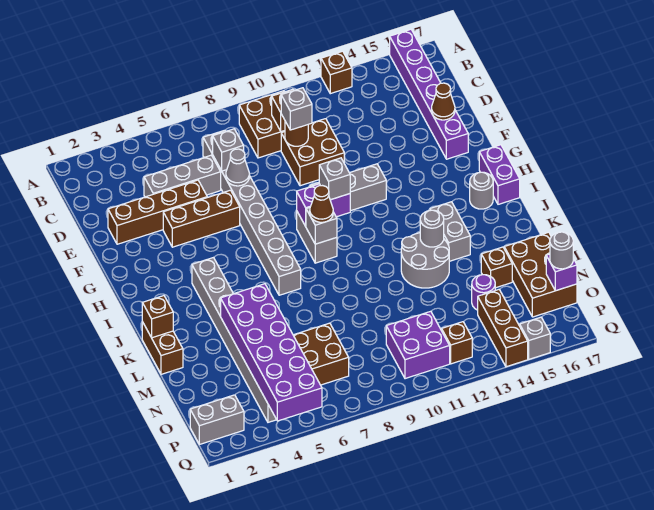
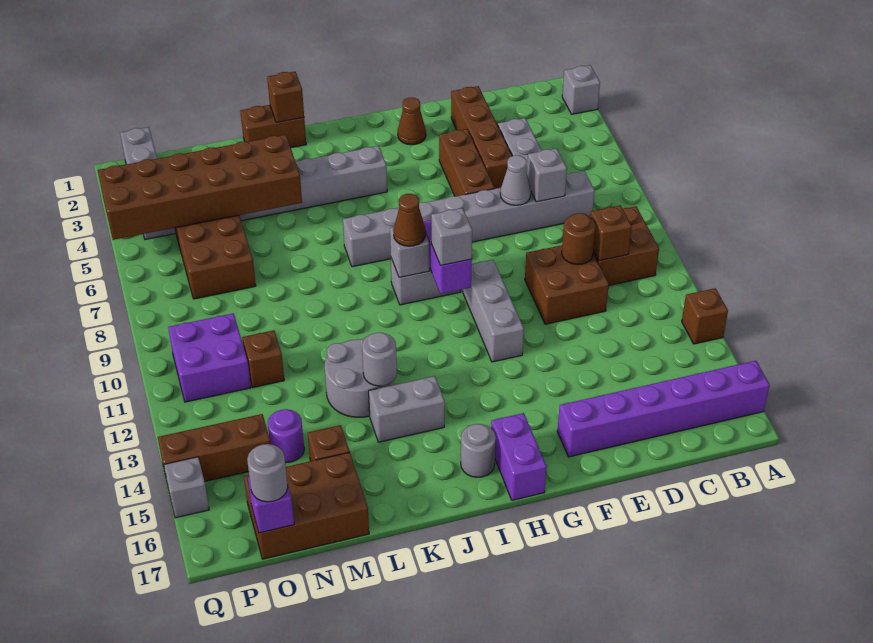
grey brick D10 level 3 -> grey brick A2 level 1
brown cone E16 level 2 -> brown cone G2 level 1
purple brick H17:I17 level 1 -> purple brick H16:H17 level 1
purple brick L4:Q5 level 2 -> brown brick L4:Q5 level 2
brown brick P12 level 1 -> brown brick N11 level 1

